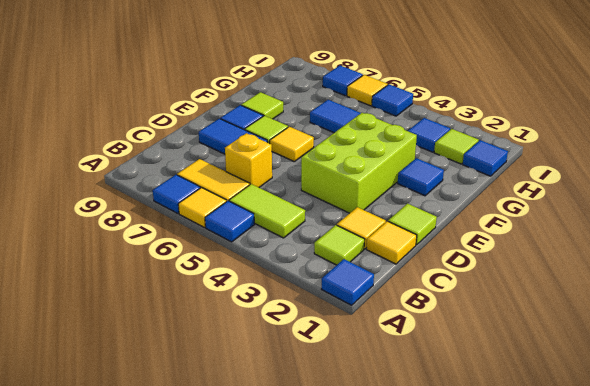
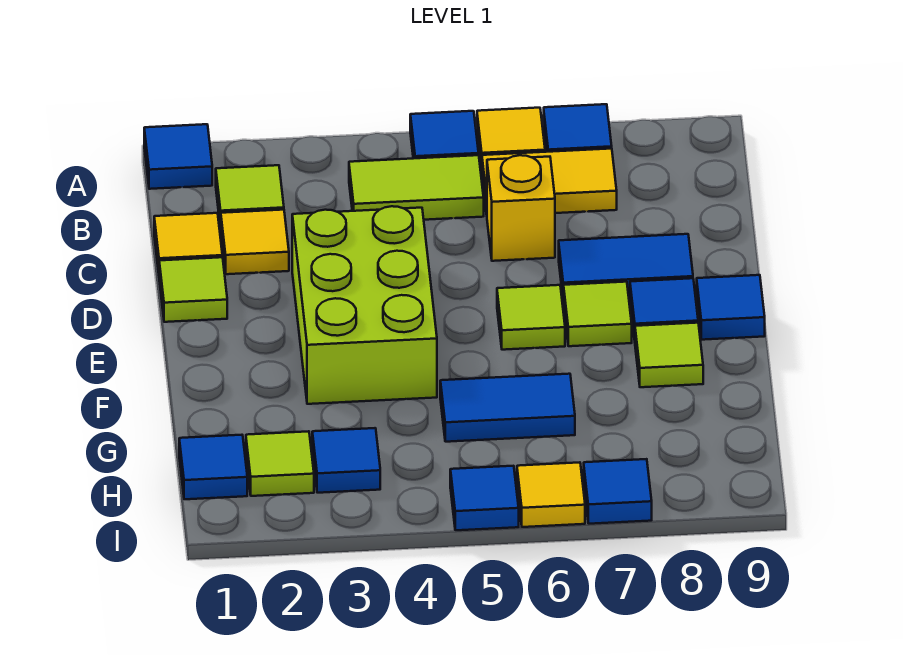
yellow tile E6 level 1 -> lime tile E6 level 1
blue tile F2 level 1 -> blue tile E9 level 1

